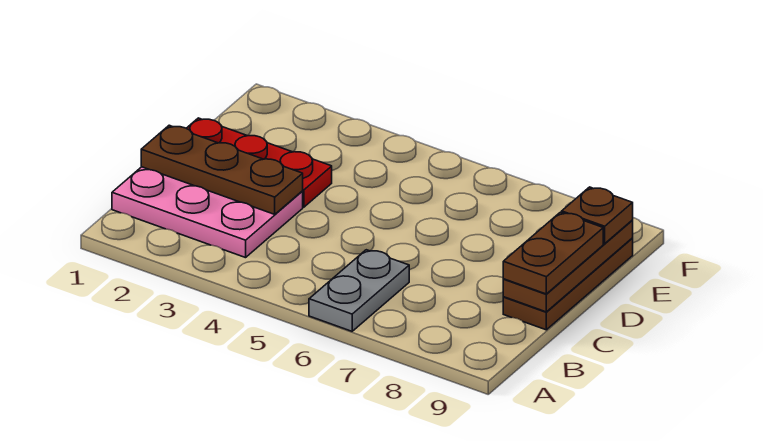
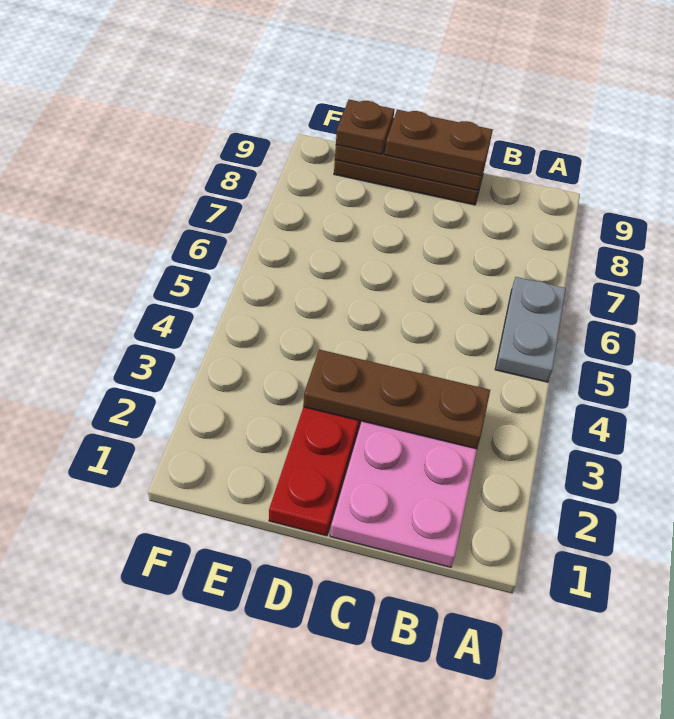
grey plate A6:B6 level 1 -> grey plate A5:A6 level 1
brown plate C1:C3 level 2 -> brown plate B3:D3 level 2

